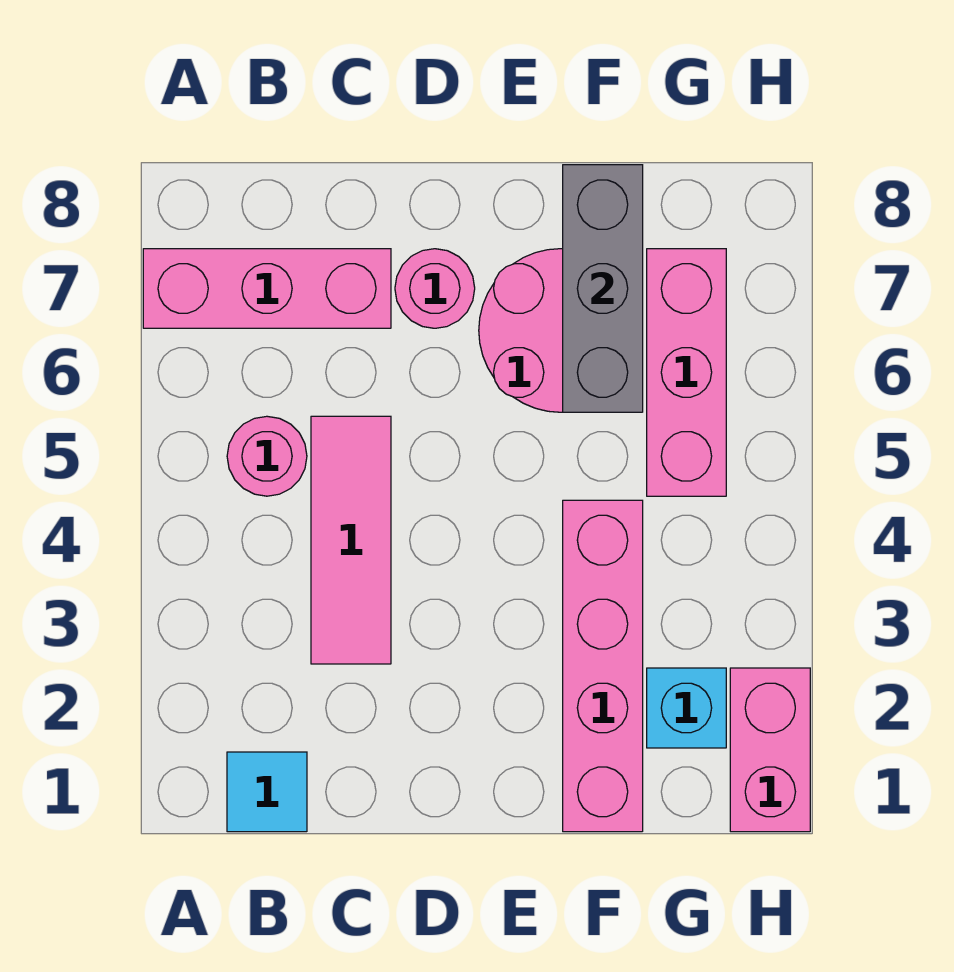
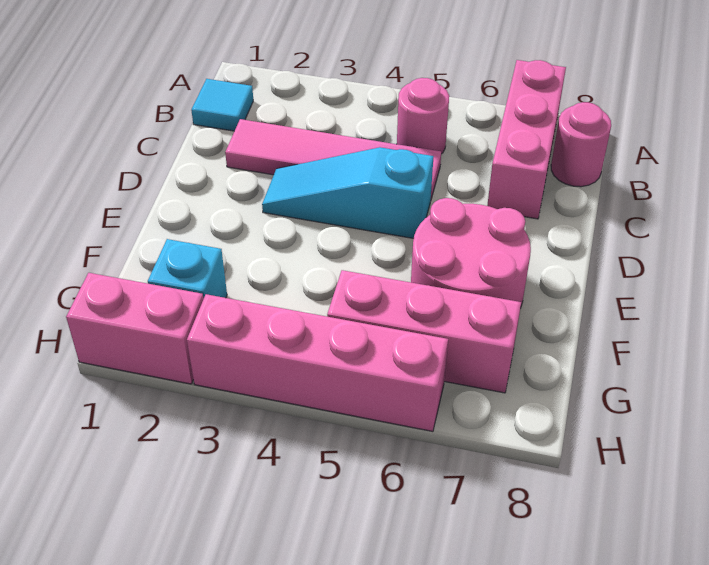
pink tile C3:C5 level 1 -> pink tile C2:C5 level 1
none -> cyan slope D3:D5 level 1 top 5
pink round brick D7 level 1 -> pink round brick B8 level 1
pink brick F1:F4 level 1 -> pink brick H3:H6 level 1
grey brick F6:F8 level 2 -> none

